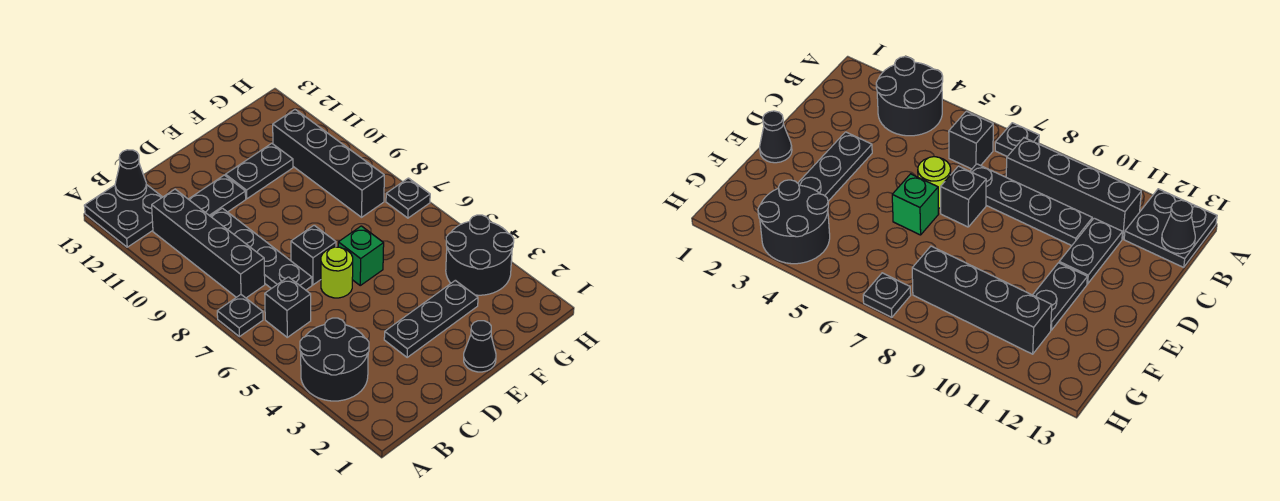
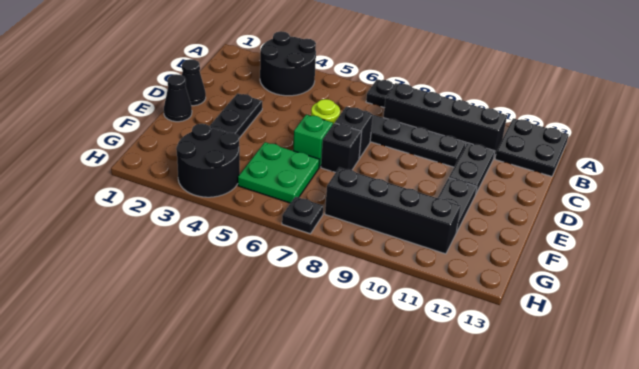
black brick B6 level 1 -> black brick E7 level 1
black cone B13 level 2 -> black cone D1 level 1
none -> green plate F5:G6 level 1

